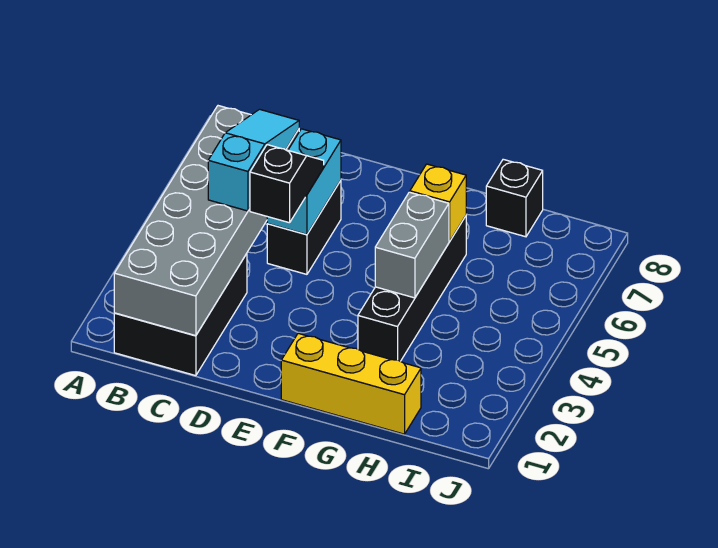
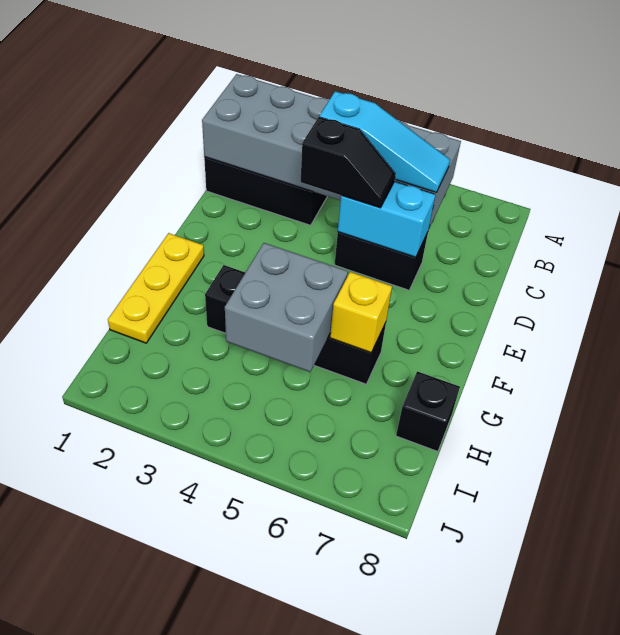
yellow brick F1:H1 level 1 -> yellow plate F1:H1 level 1
grey brick G4:G5 level 2 -> grey brick G4:H5 level 2

